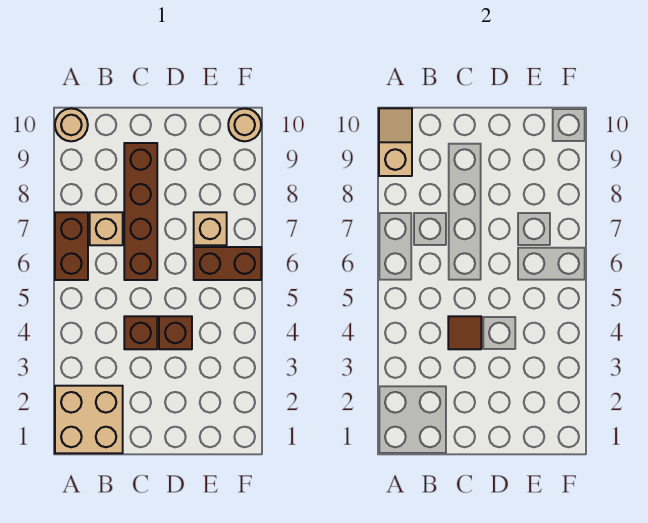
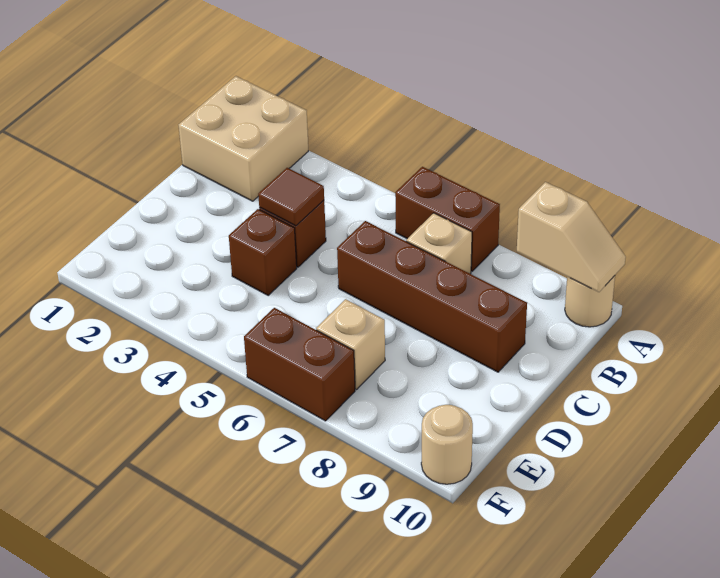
brown brick E6:F6 level 1 -> brown brick F6:F7 level 1

